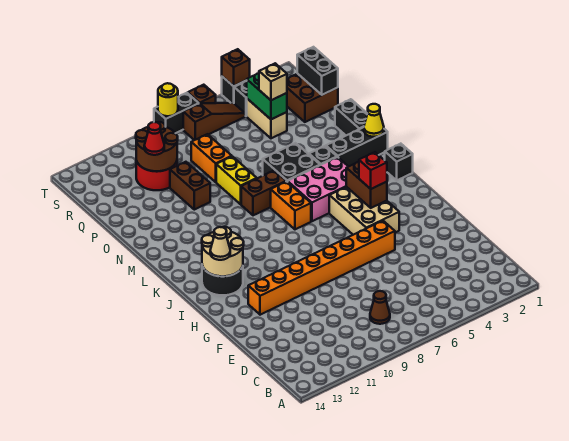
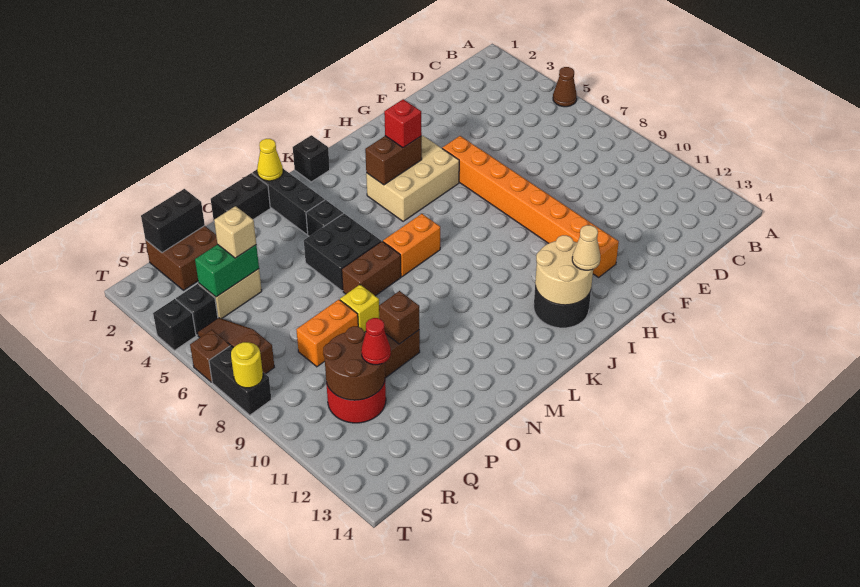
brown cone C8 level 1 -> brown cone A5 level 1
pink brick K4:L6 level 1 -> none
brown brick M7:M8 level 1 -> brown brick M7:N7 level 1
yellow brick N8:O8 level 1 -> yellow brick O8 level 1
brown brick T4 level 2 -> brown brick O10 level 2

